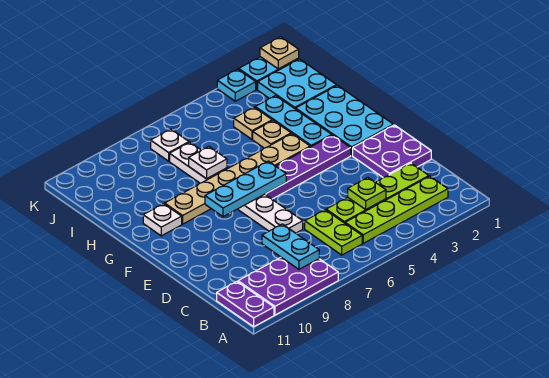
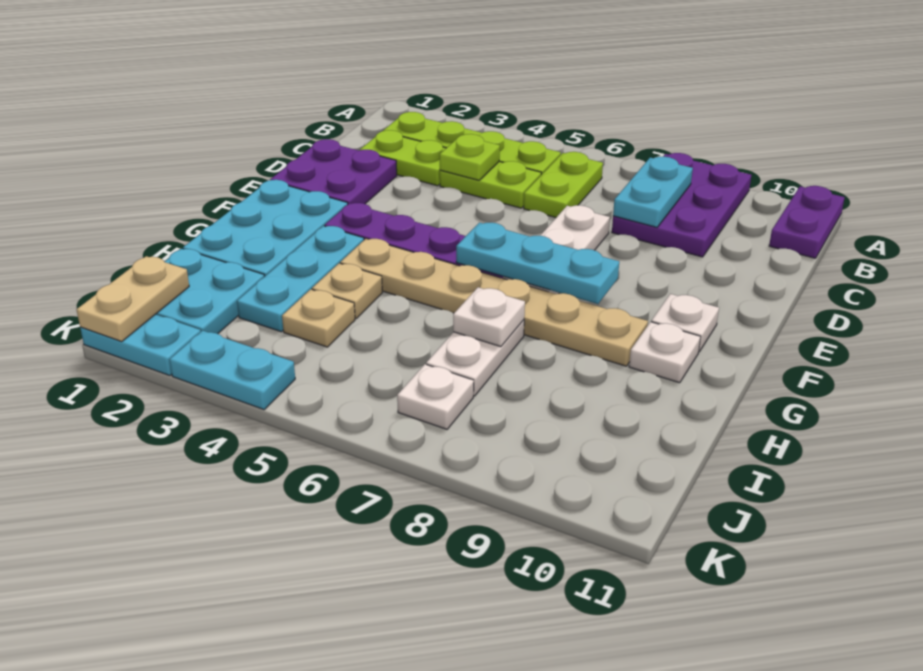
purple plate A8:B10 level 1 -> purple plate A8:C9 level 1
none -> white plate F10 level 1
tan plate K1 level 2 -> tan plate J1:K1 level 2
cyan plate K3 level 1 -> cyan plate K3:K4 level 1

